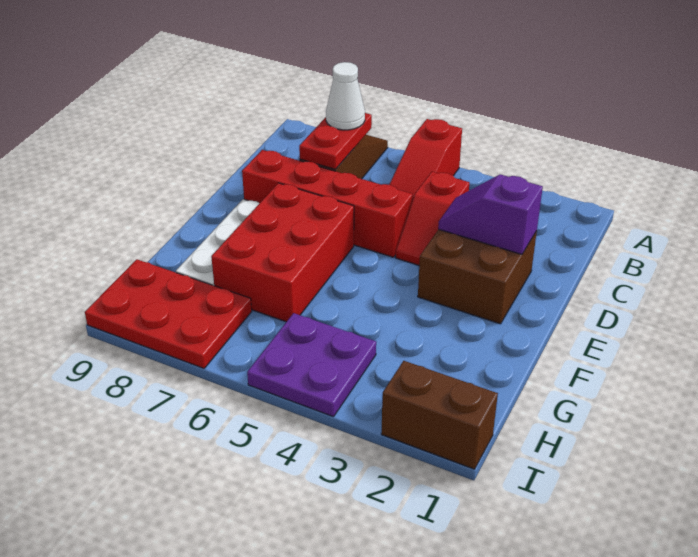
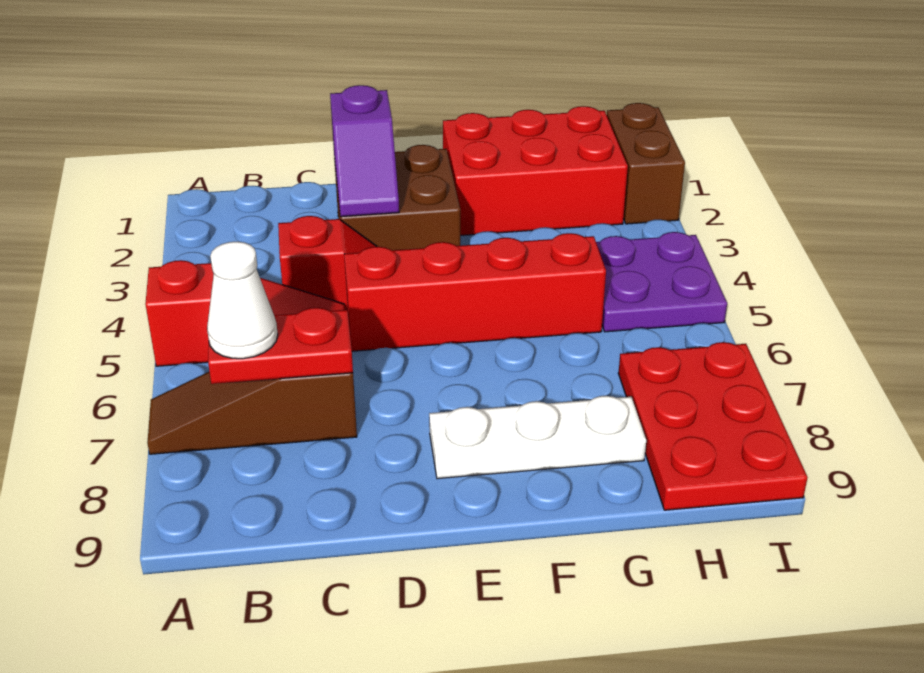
red brick D5:D8 level 1 -> red brick D5:G5 level 1
red brick E6:G7 level 1 -> red brick F1:H2 level 1

